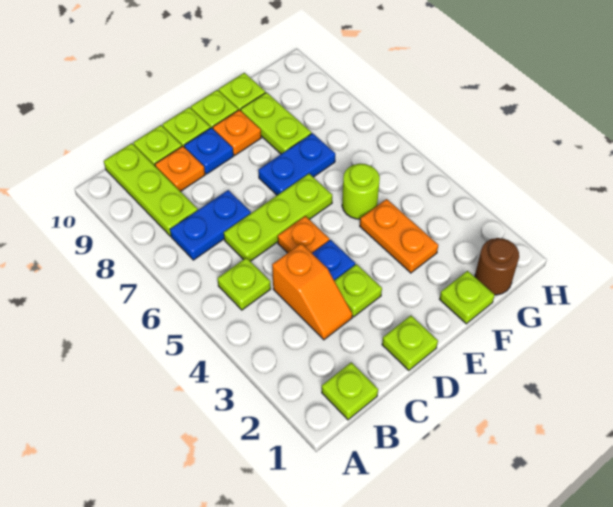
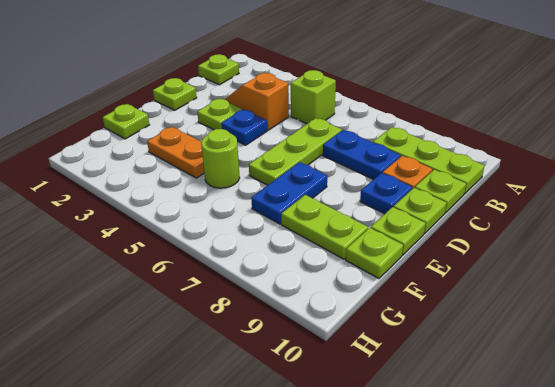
lime plate B5 level 1 -> lime brick B5 level 1
blue plate B7:C7 level 1 -> blue plate C7:C8 level 1
orange plate D5 level 1 -> none
orange plate E9 level 1 -> none
brown round brick G1 level 1 -> none

